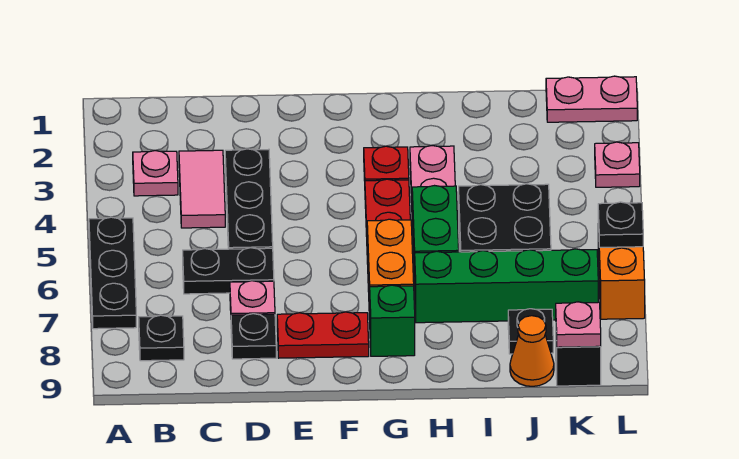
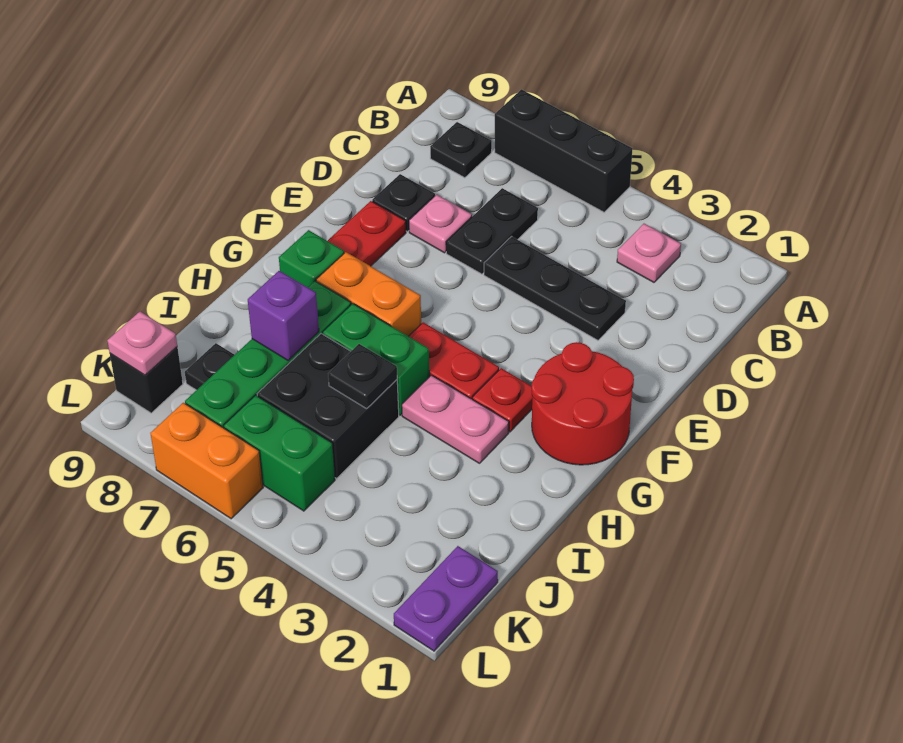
black plate A5:A7 level 1 -> black brick A5:A7 level 1
pink tile C3:C4 level 1 -> none
none -> red round brick F1:G2 level 1
none -> purple brick I7 level 2
orange cone J9 level 1 -> none
pink plate K1:L1 level 1 -> purple plate K1:L1 level 1
none -> green brick K5:K6 level 1
pink plate L3 level 1 -> none
black plate L6 level 2 -> black plate I5 level 2

